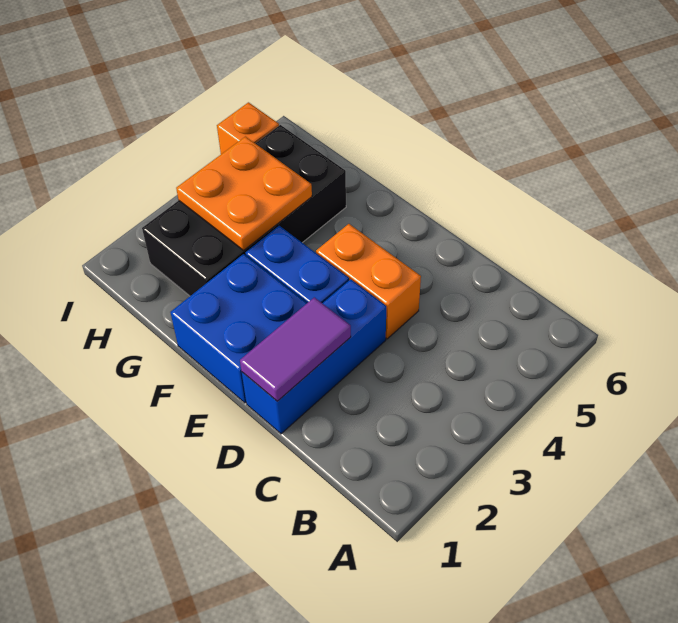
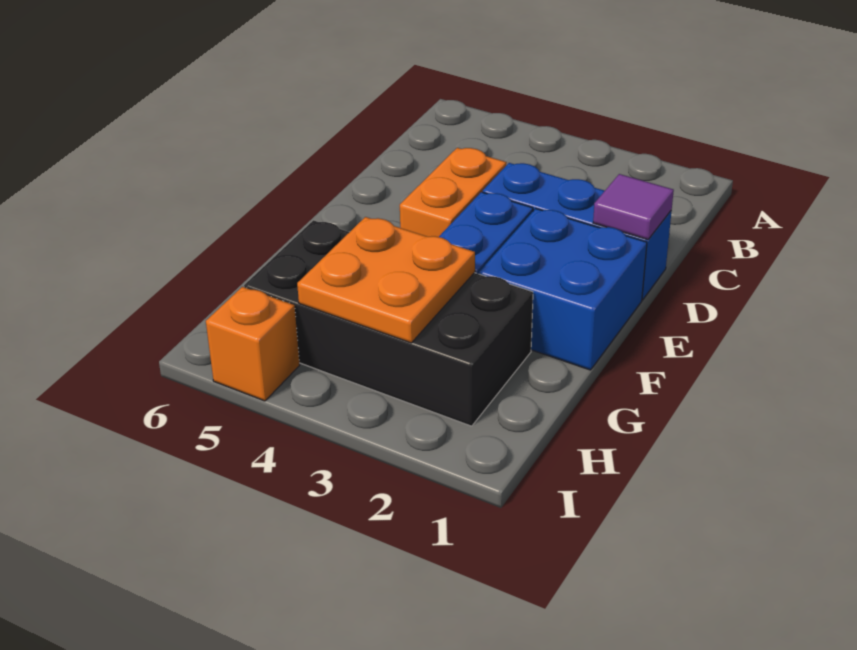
purple tile D1:D2 level 2 -> purple tile D1 level 2

